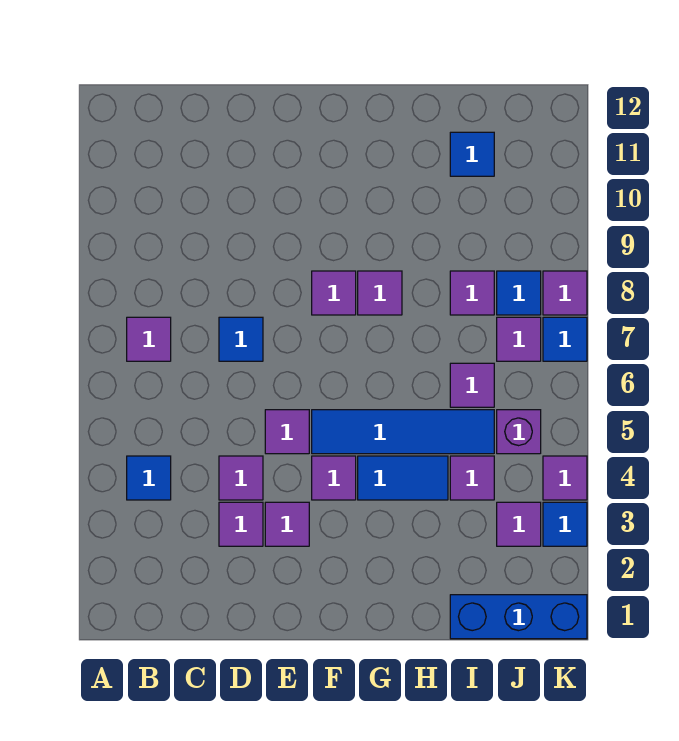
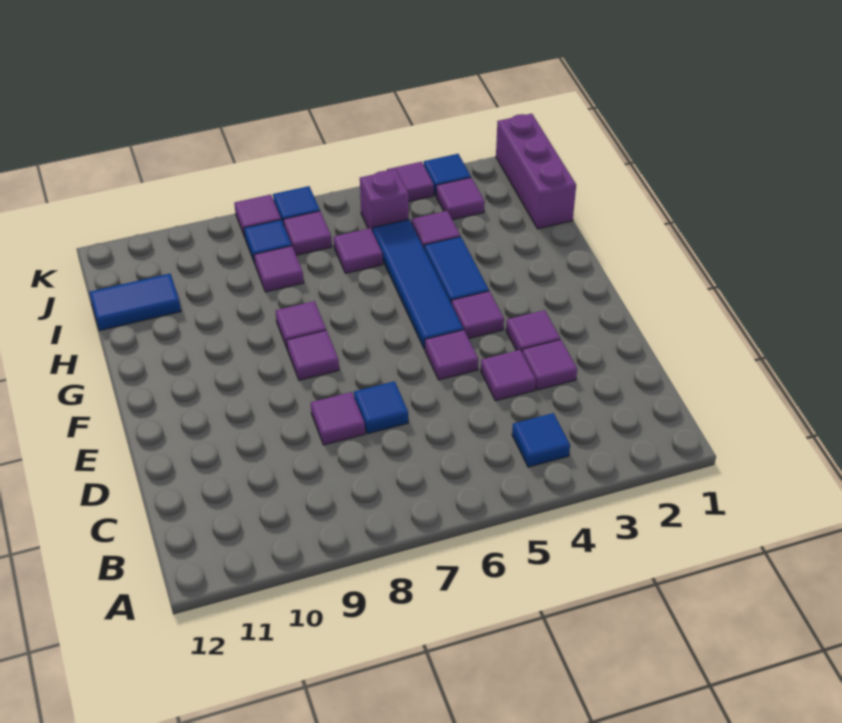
purple tile B7 level 1 -> purple tile D8 level 1
blue brick I1:K1 level 1 -> purple brick I1:K1 level 1
blue tile I11 level 1 -> blue tile I11:I12 level 1

